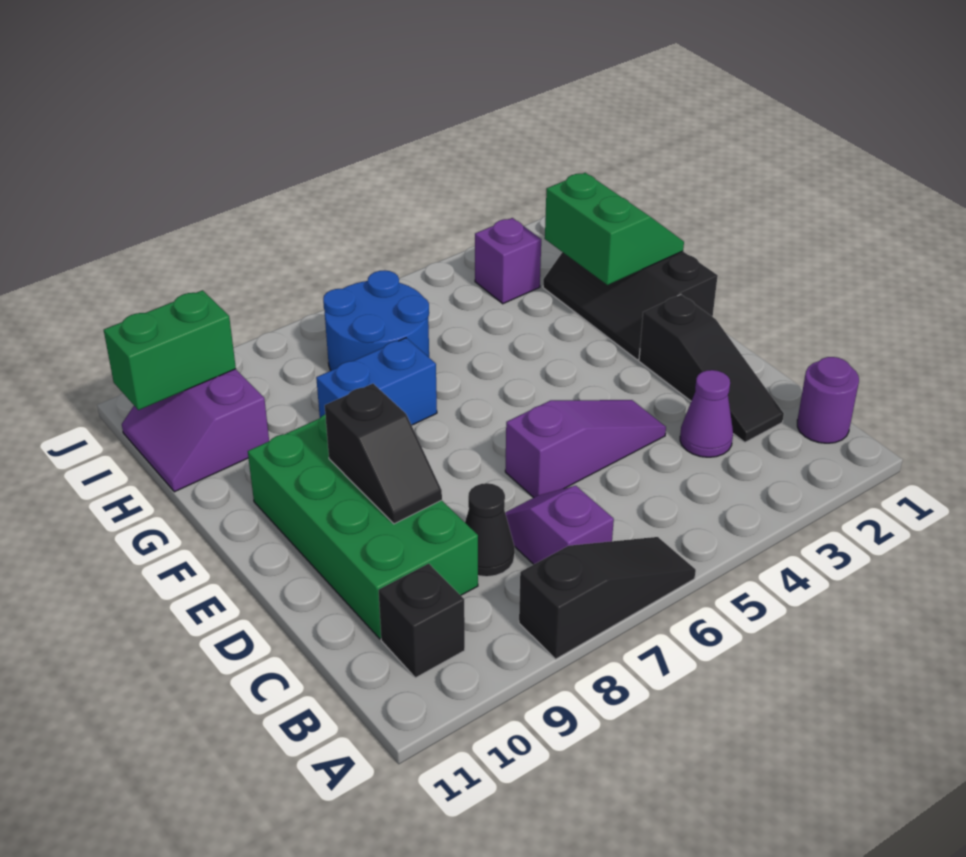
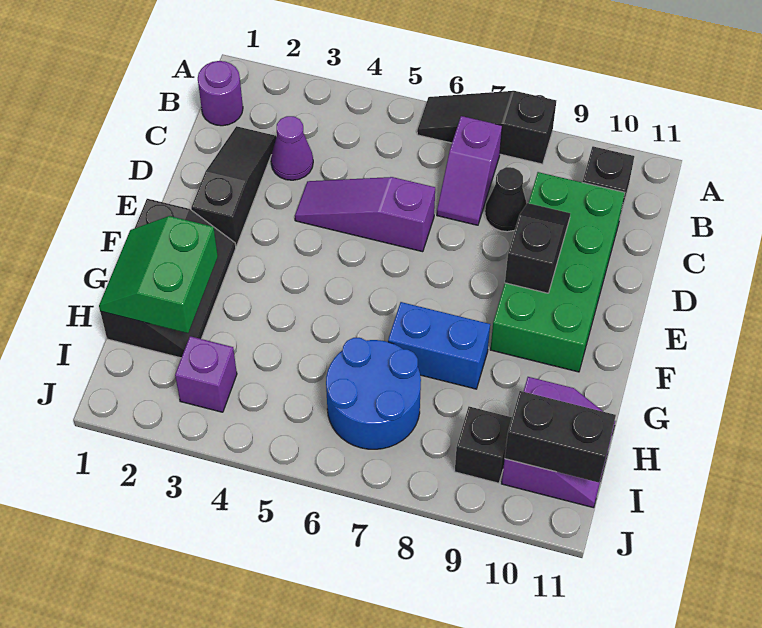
none -> black brick I9 level 1
green brick I10:I11 level 2 -> black brick I10:I11 level 2

